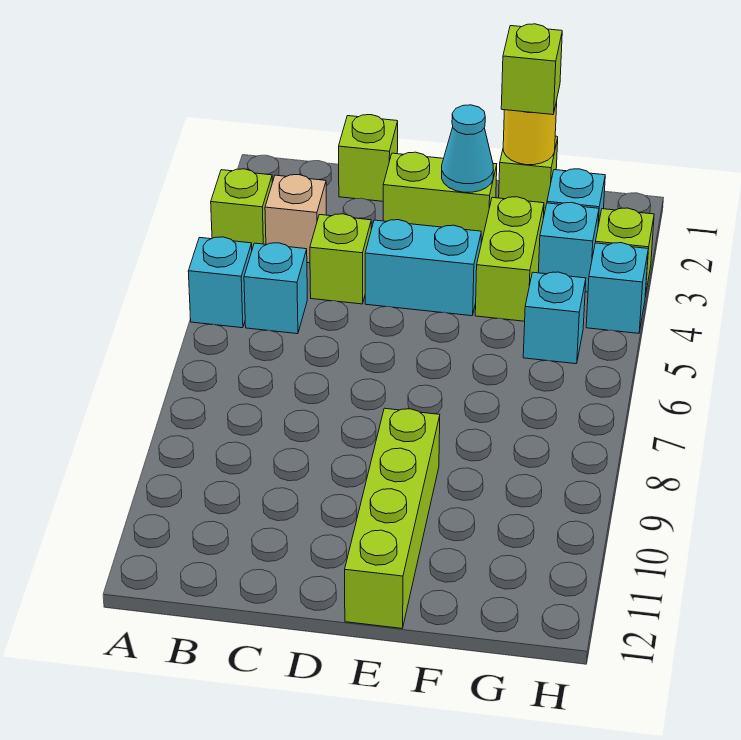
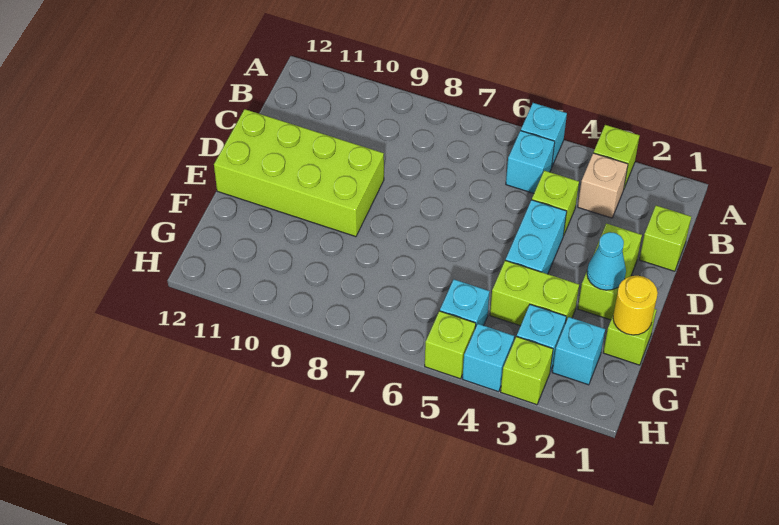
lime brick E9:E12 level 1 -> lime brick D9:E12 level 1
lime brick F1 level 3 -> lime brick H5 level 1

